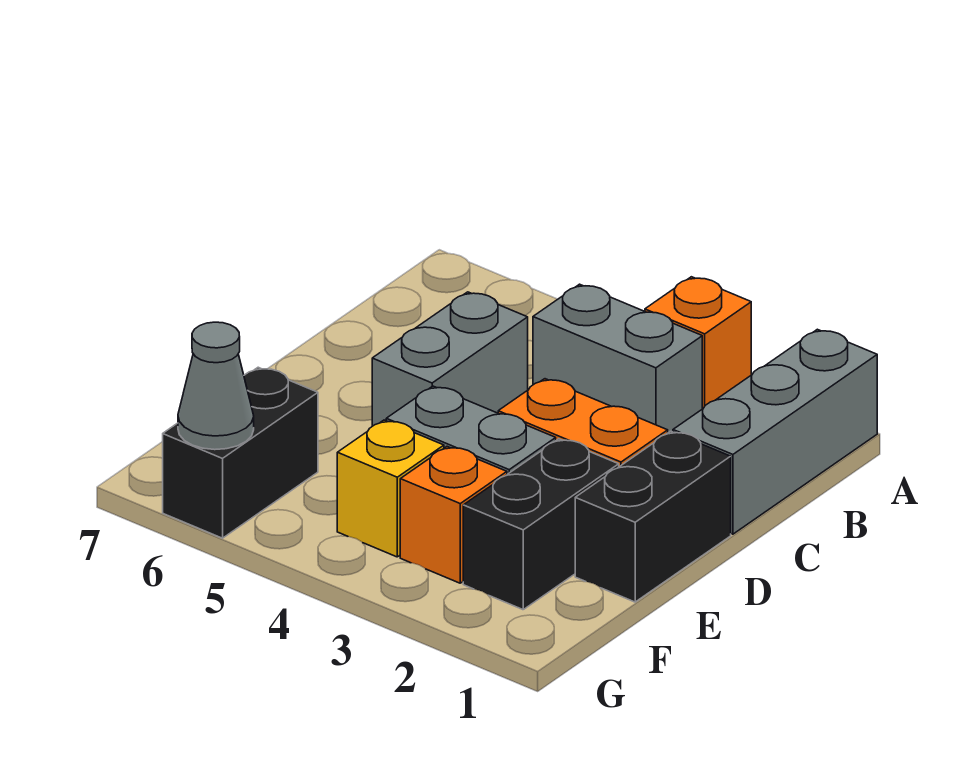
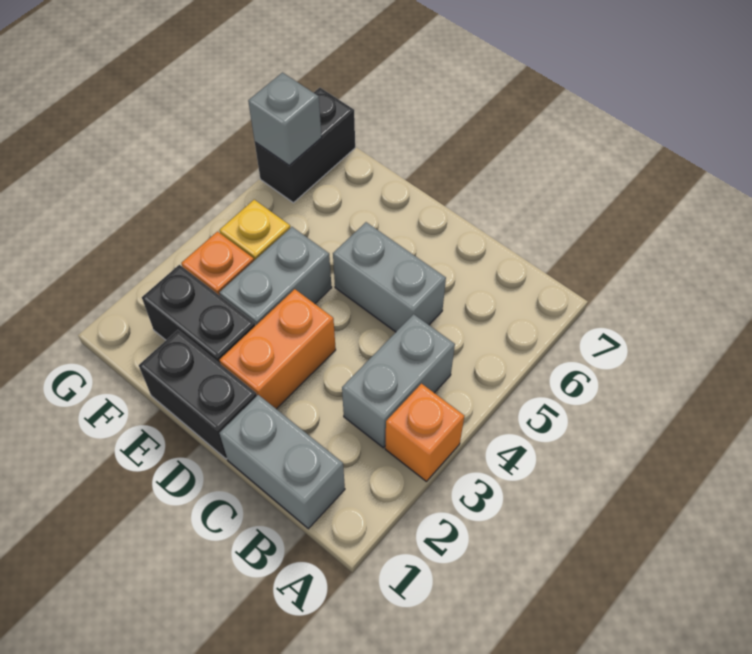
grey brick A1:C1 level 1 -> grey brick B1:C1 level 1
black brick F6:G6 level 1 -> black brick G6:G7 level 1
grey cone G6 level 2 -> grey brick G6 level 2

